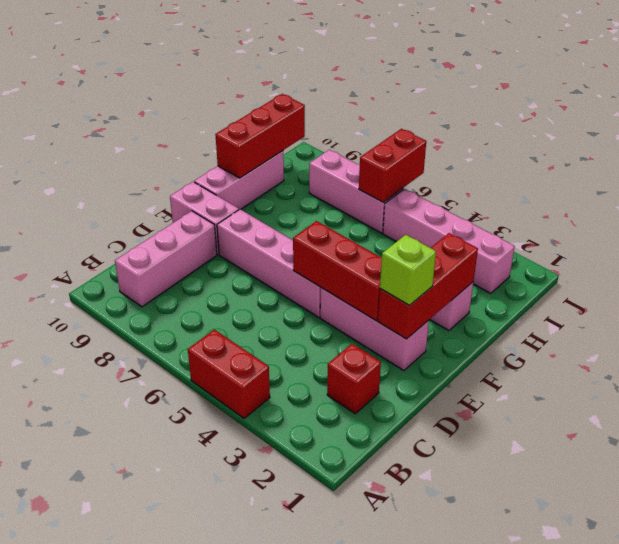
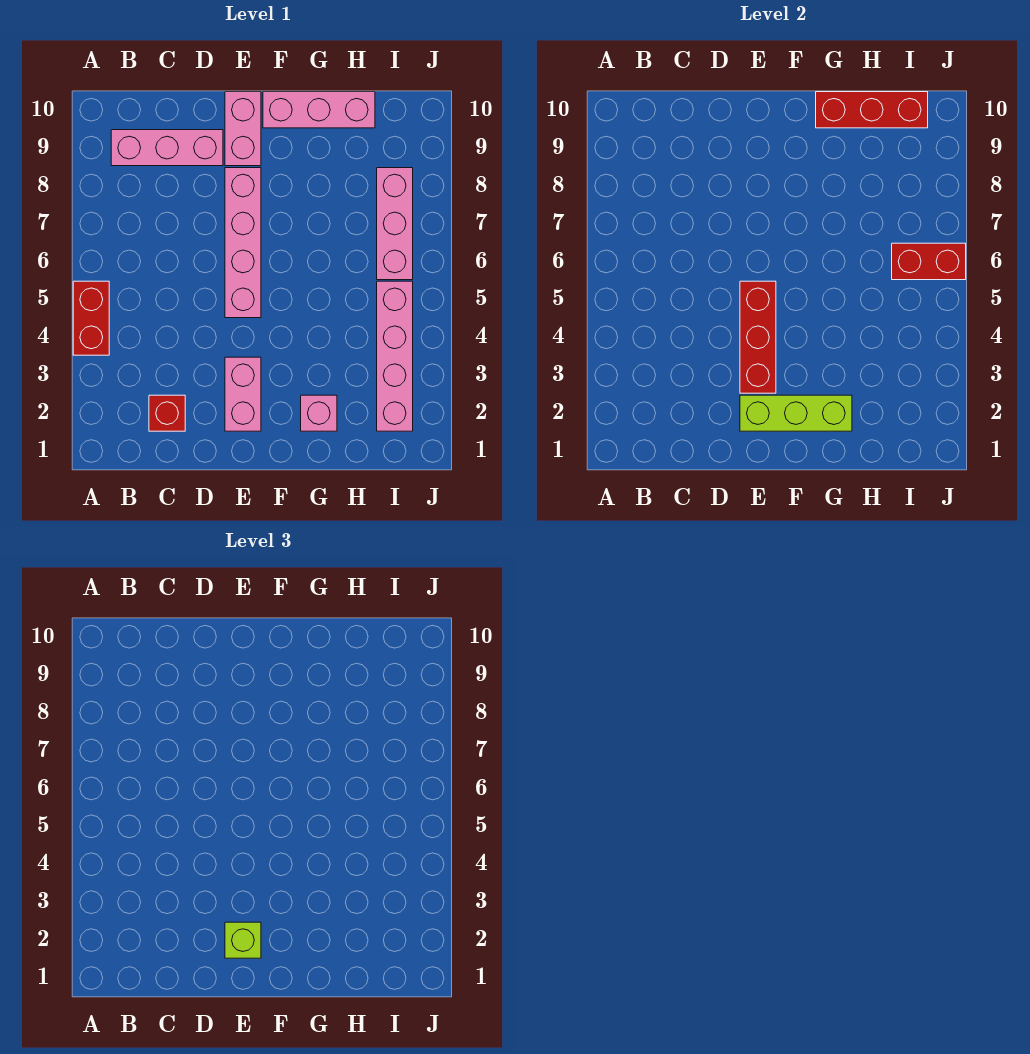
pink brick E2:E4 level 1 -> pink brick E2:E3 level 1
red brick E2:G2 level 2 -> lime brick E2:G2 level 2

